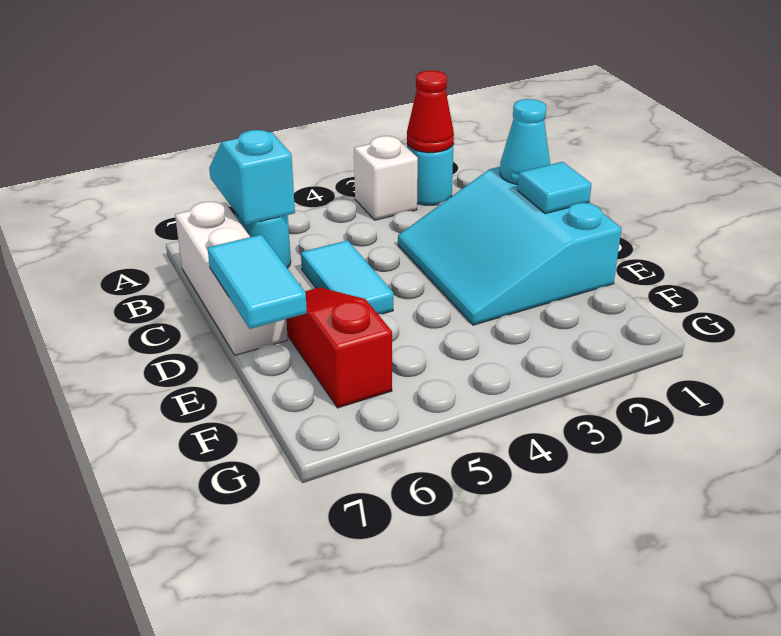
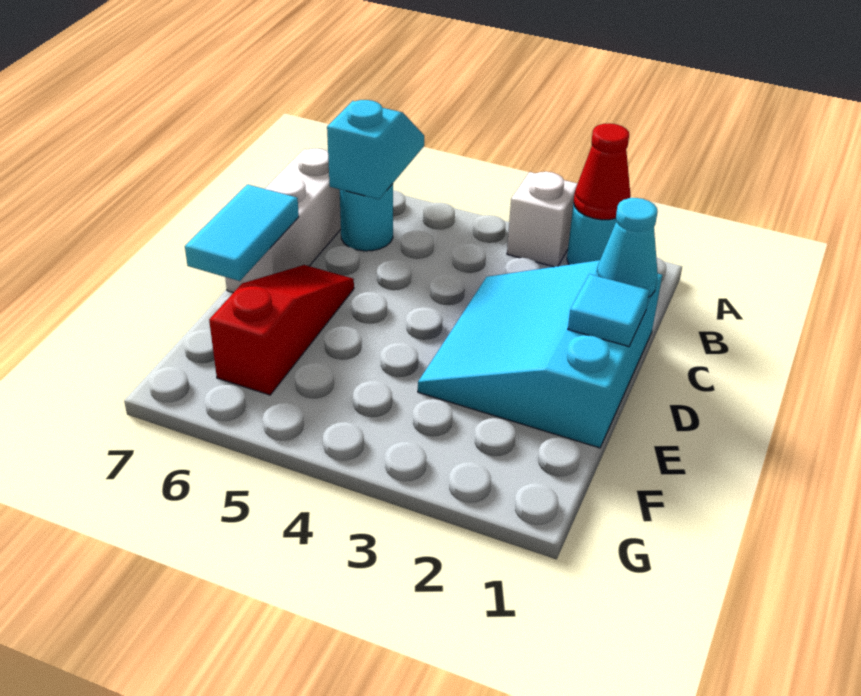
cyan tile C5:D5 level 1 -> none

